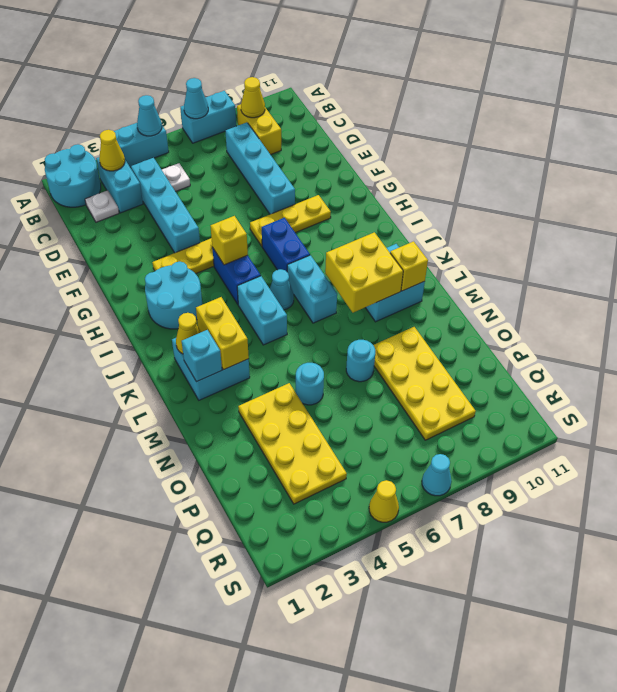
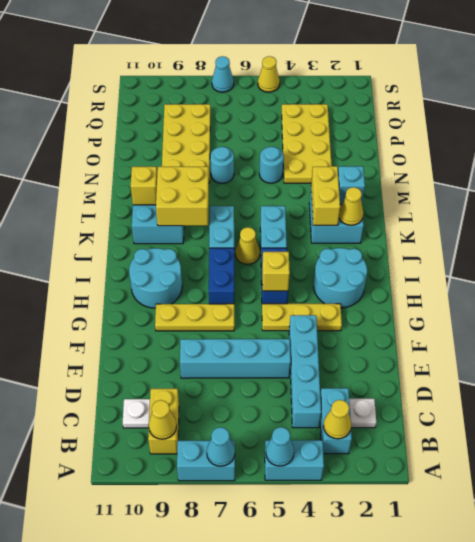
cyan round brick A1:B2 level 1 -> cyan round brick H9:I10 level 1
white plate C5 level 1 -> white plate C10 level 1
cyan brick C8:F8 level 1 -> cyan brick E5:E8 level 1
cyan cone J6 level 1 -> yellow cone J6 level 1

